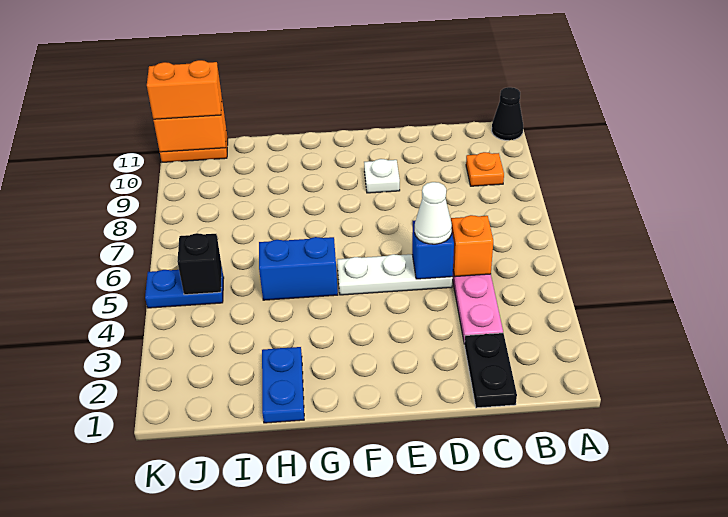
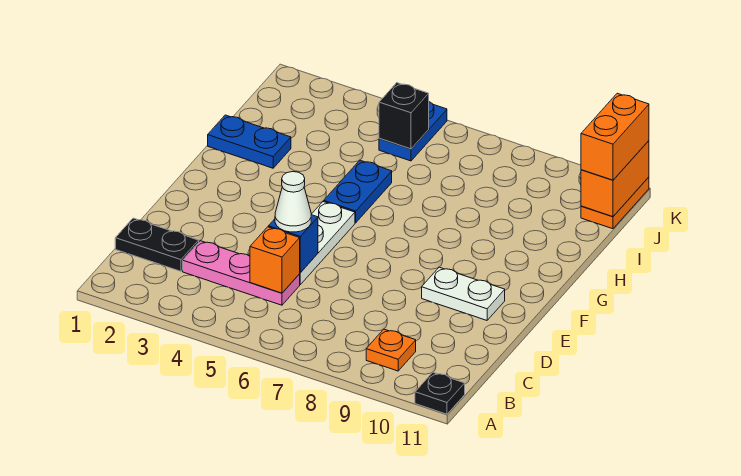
black cone A11 level 1 -> black plate A11 level 1
white plate E9 level 1 -> white plate E9:E10 level 1
blue brick G5:H5 level 1 -> blue plate G5:H5 level 1

